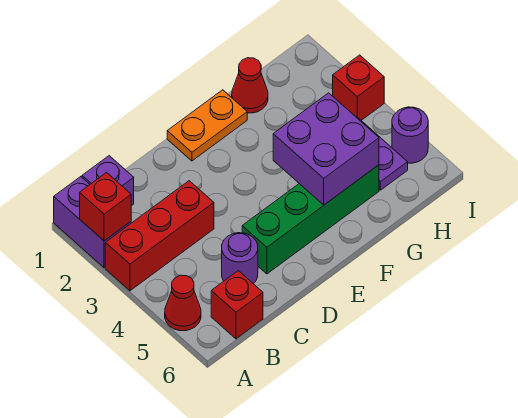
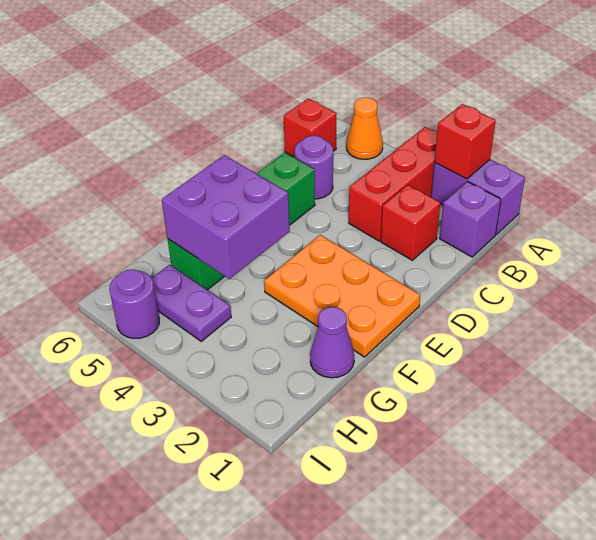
red cone A5 level 1 -> orange cone A5 level 1
orange plate E1:F1 level 1 -> orange plate E1:F3 level 1
red cone G1 level 1 -> purple cone G1 level 1
red brick I3 level 1 -> red brick C2 level 1

